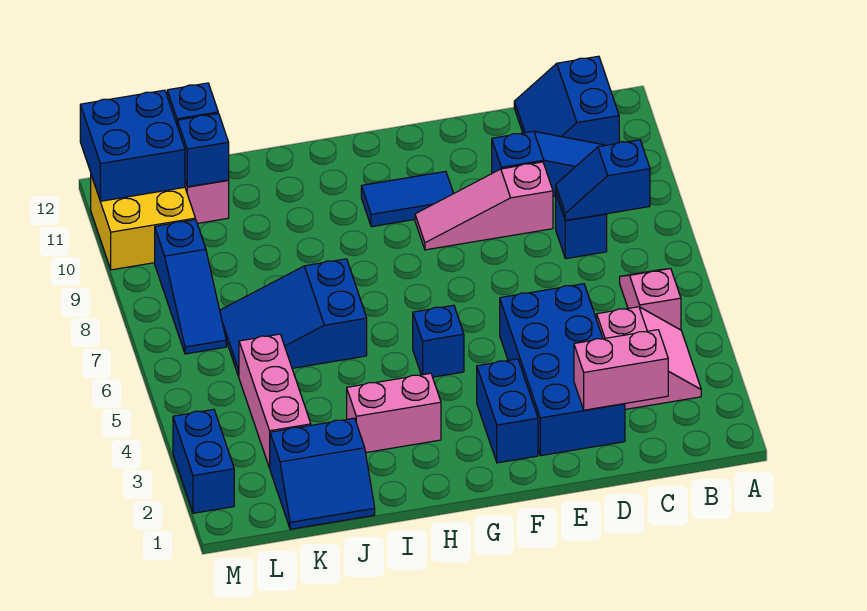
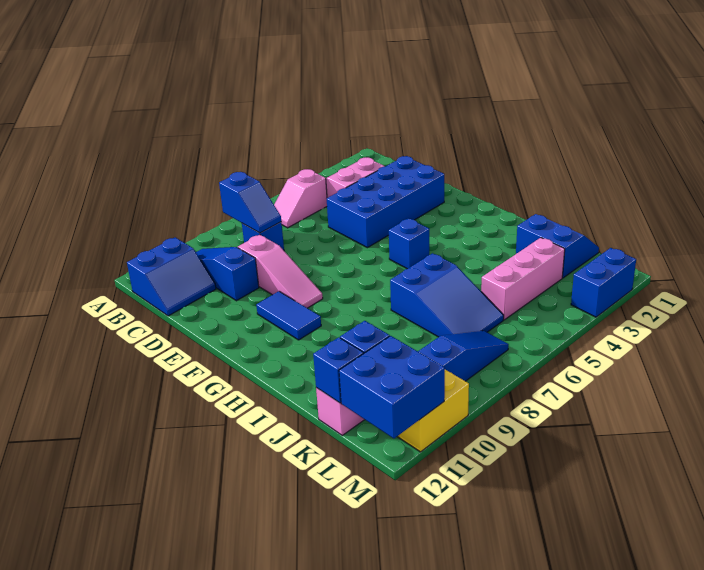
pink brick C2:D2 level 2 -> none
blue brick F2:F3 level 1 -> none
pink brick H3:I3 level 1 -> none

